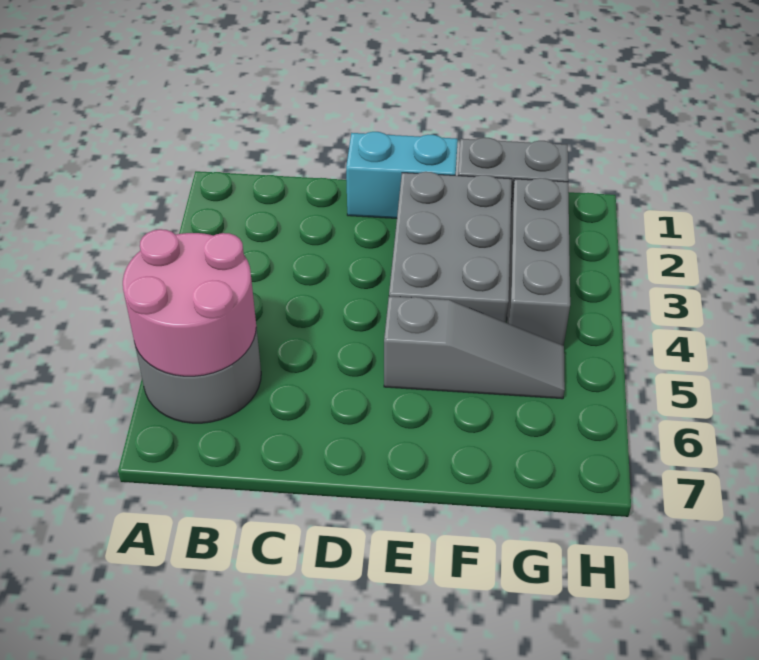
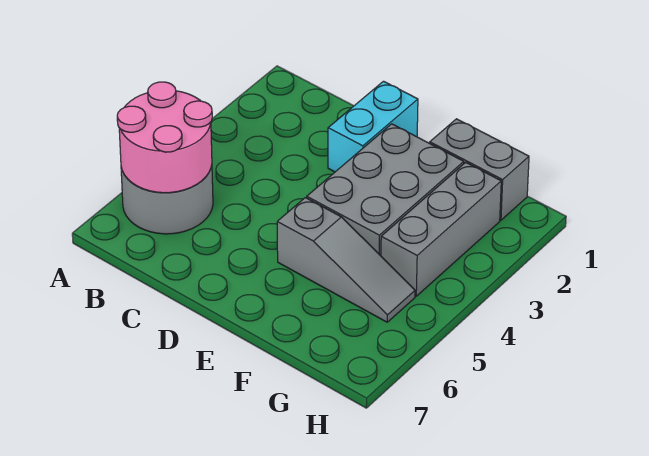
cyan brick D1:E1 level 1 -> cyan brick D1:D2 level 1

